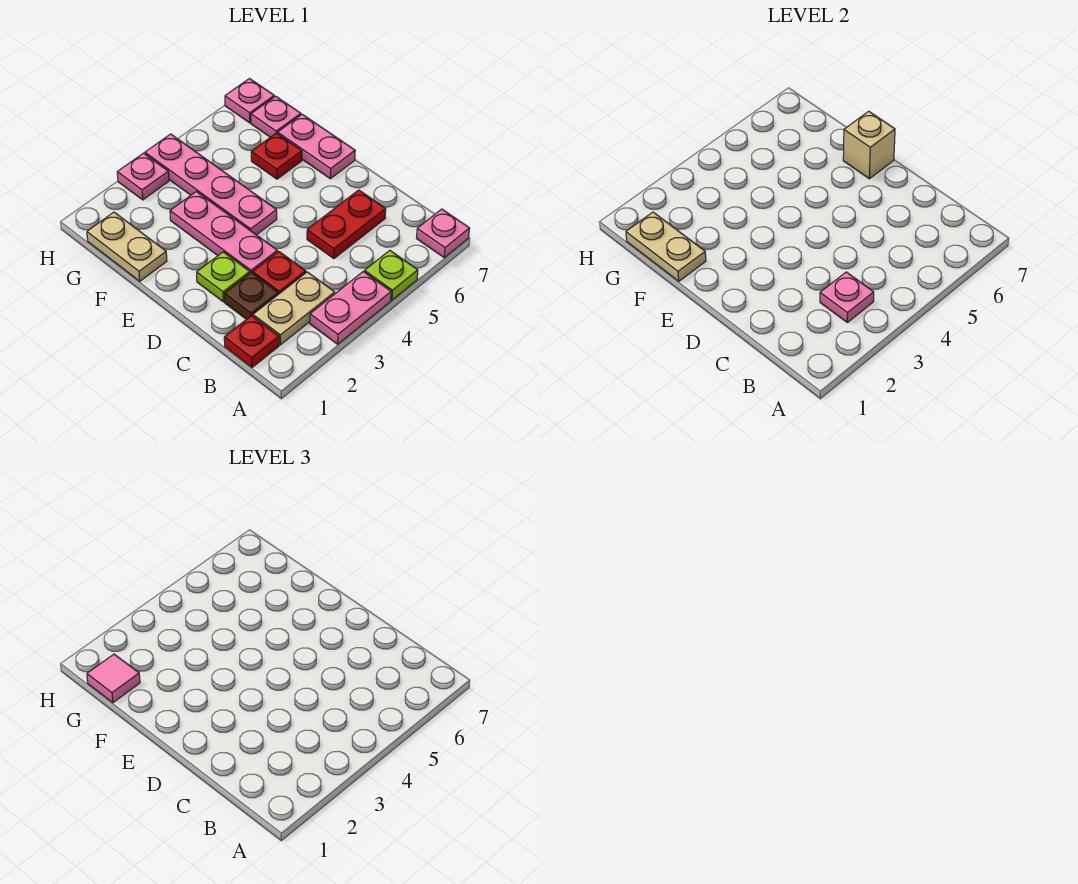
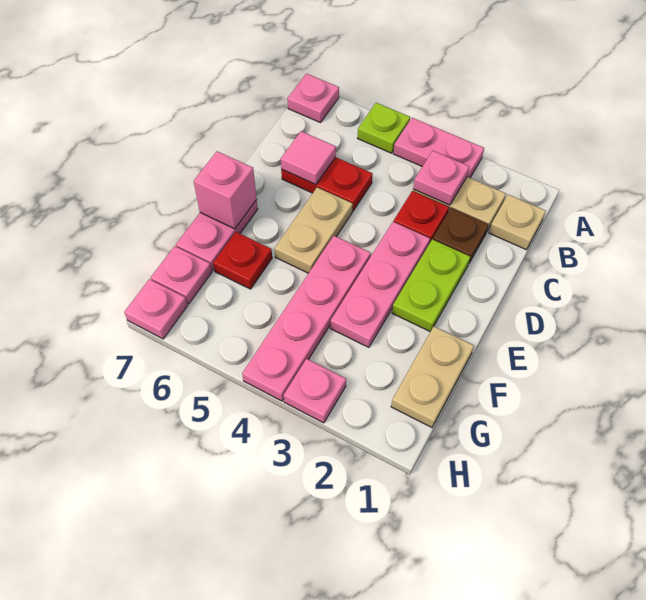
red plate B1 level 1 -> tan plate B1 level 1
lime plate D2 level 1 -> lime plate D2:E2 level 1
tan brick E7 level 2 -> pink brick E7 level 2
tan plate F1:G1 level 2 -> tan plate D5:E5 level 1
pink tile G1 level 3 -> pink tile C6 level 2

